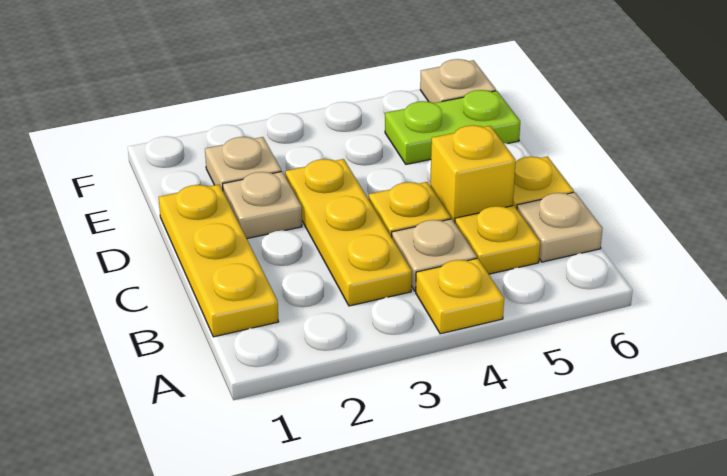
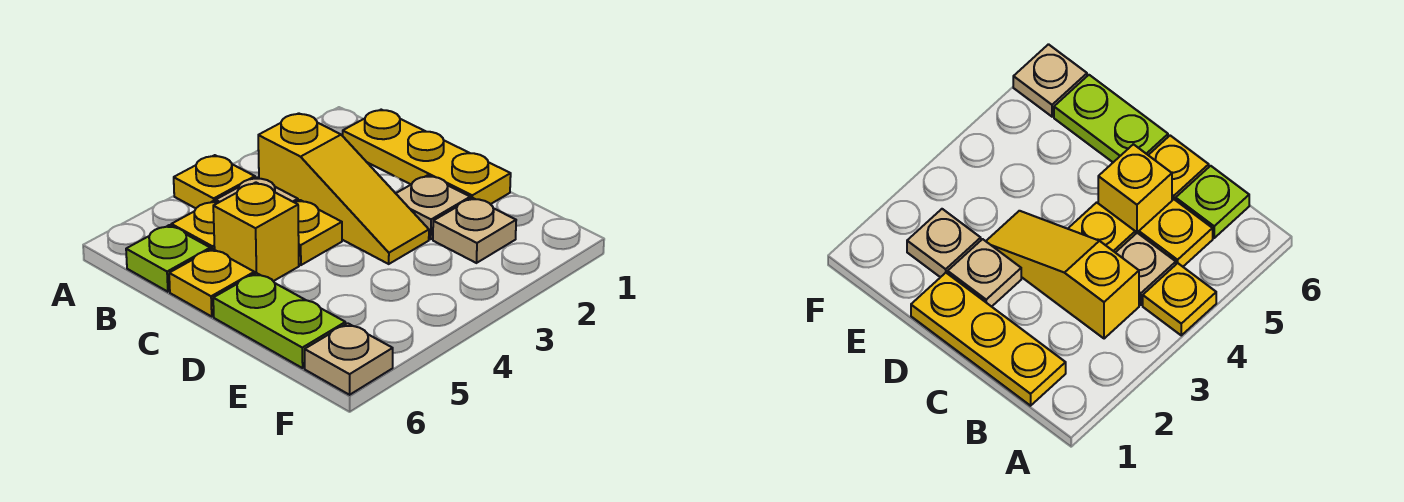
yellow plate B3:D3 level 1 -> yellow slope B3:D3 level 1 top B
tan plate B6 level 1 -> lime plate B6 level 1
lime plate E5:E6 level 1 -> lime plate D6:E6 level 1

